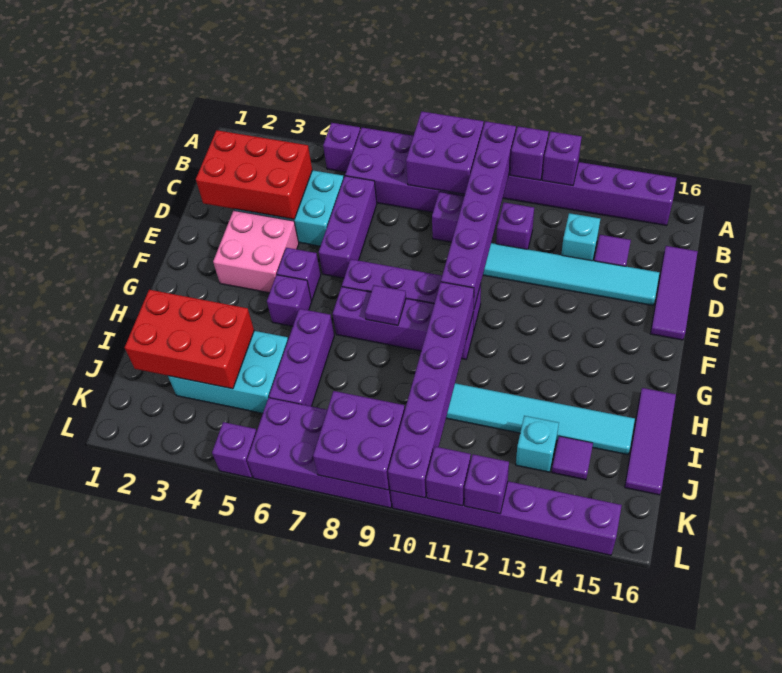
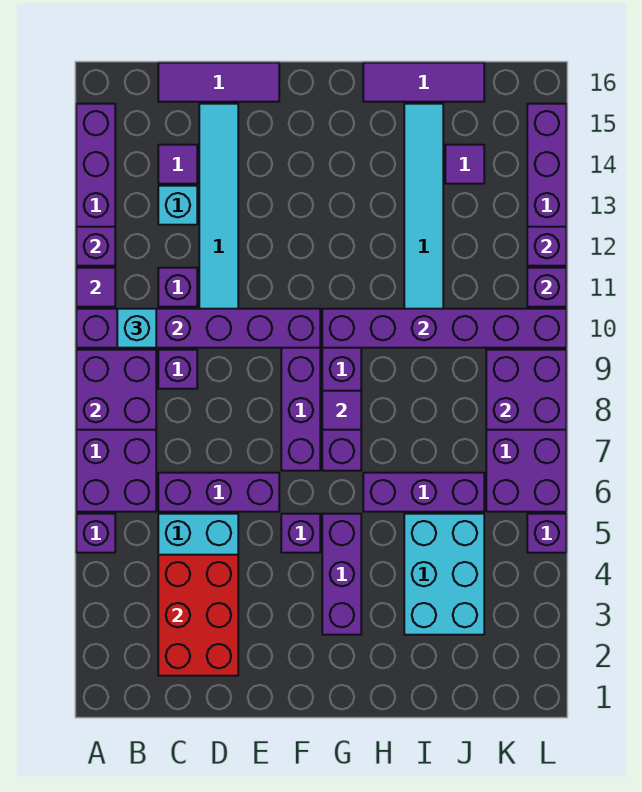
purple brick A11 level 2 -> purple tile A11 level 2
pink brick E3:F4 level 1 -> none
purple brick G5 level 1 -> purple brick G3:G5 level 1
red brick I2:J4 level 2 -> none
cyan brick J13 level 1 -> cyan brick B10 level 3

